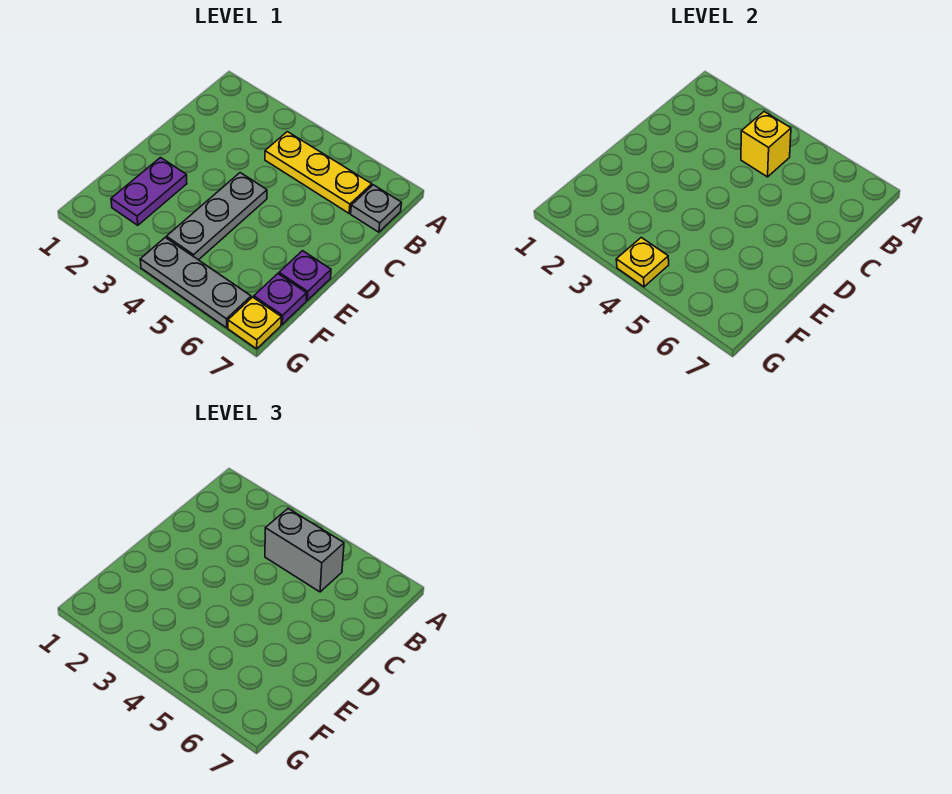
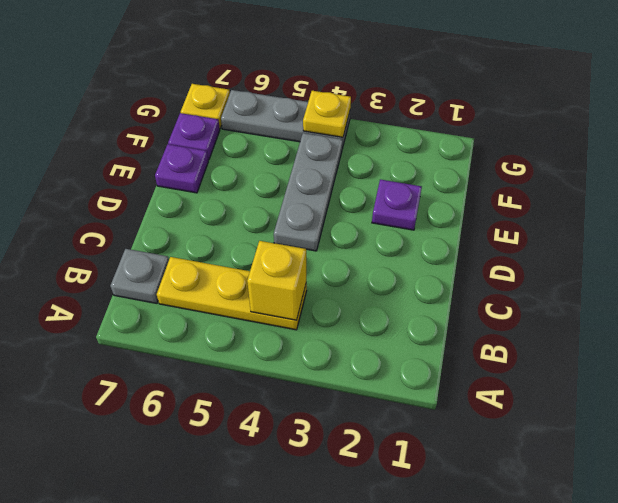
grey brick B4:B5 level 3 -> none
purple plate E2:F2 level 1 -> purple plate E2 level 1

